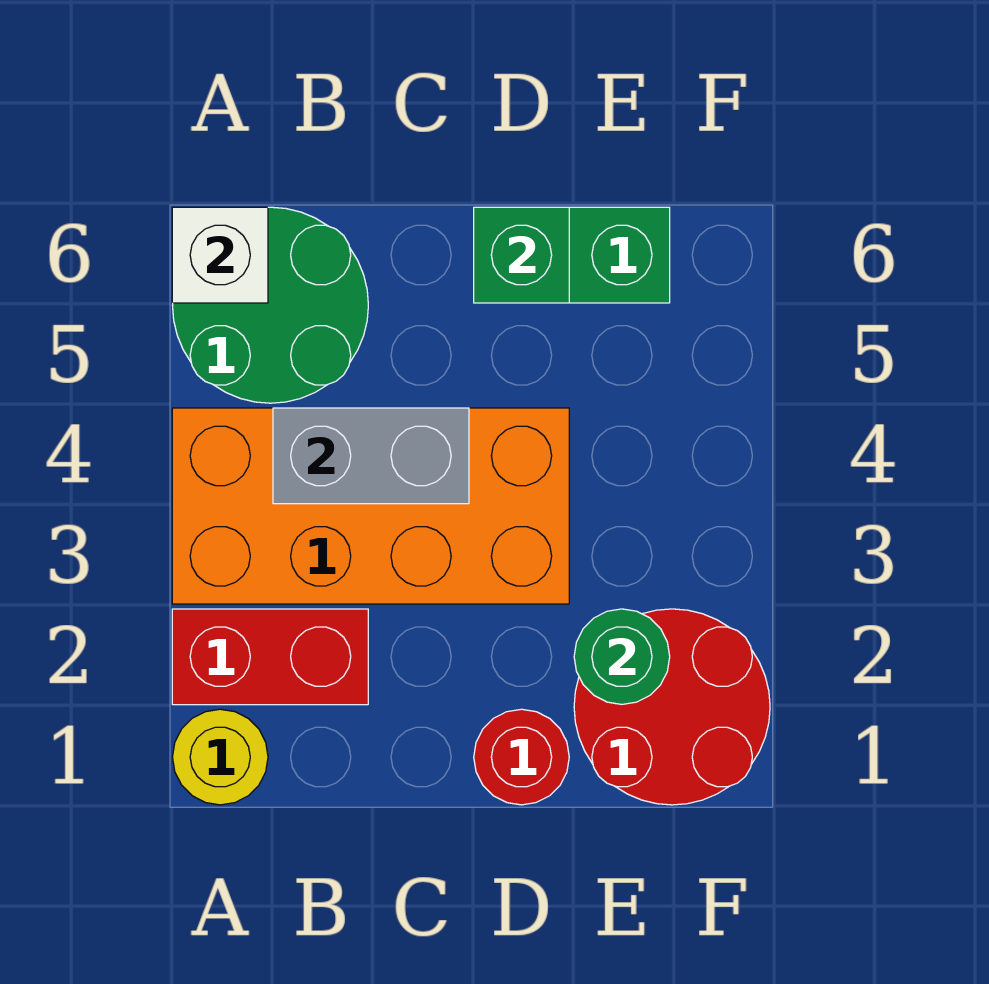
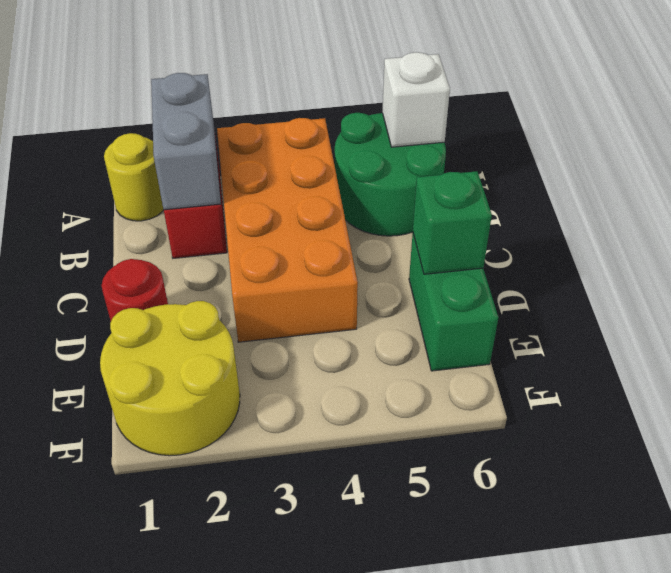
grey brick B4:C4 level 2 -> grey brick A2:B2 level 2
red round brick E1:F2 level 1 -> yellow round brick E1:F2 level 1
green round brick E2 level 2 -> none

